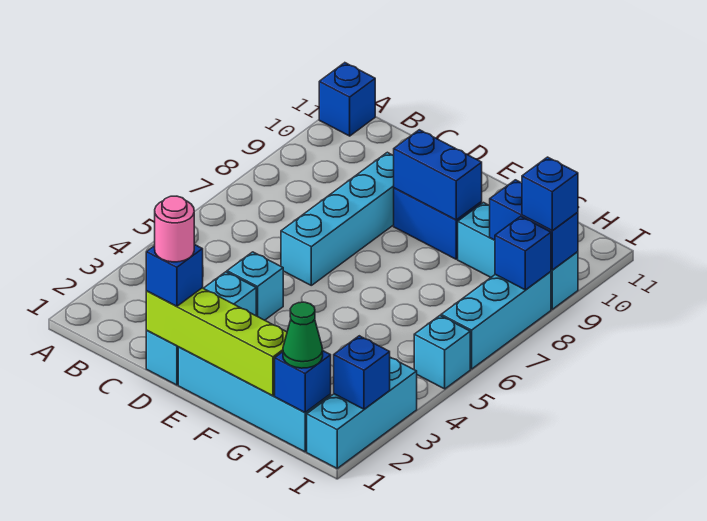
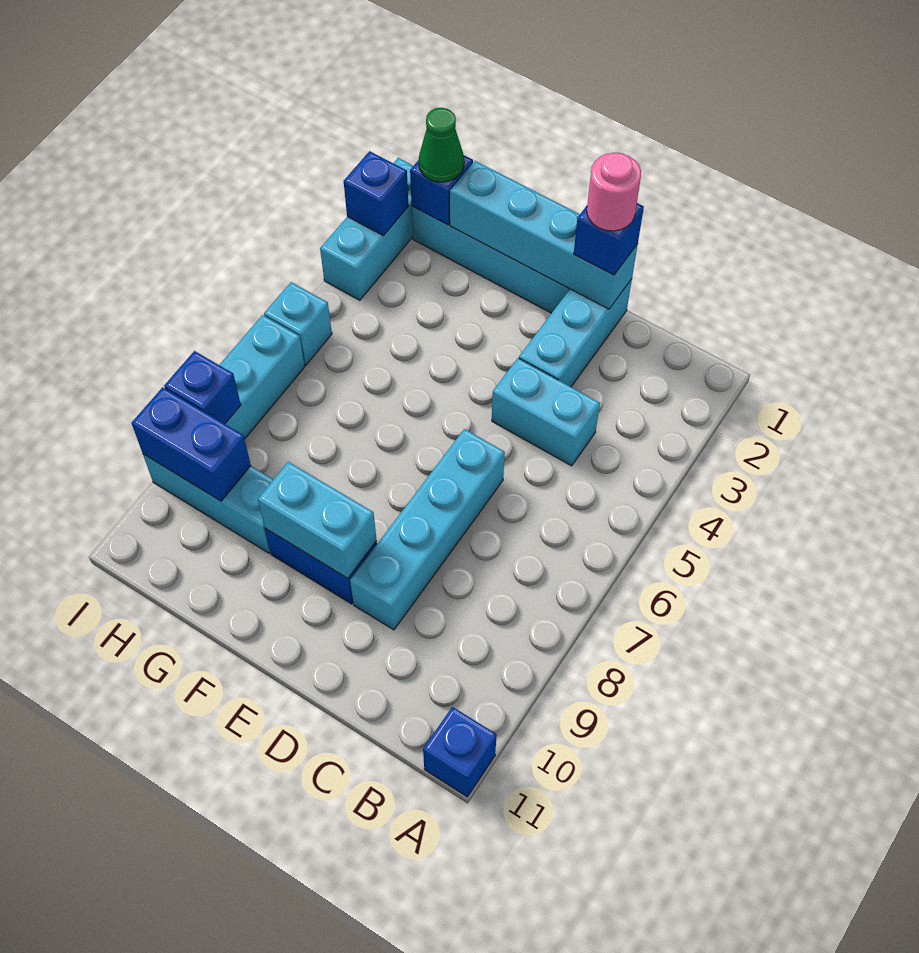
lime brick D1:G1 level 2 -> cyan brick D1:G1 level 2
cyan brick D4 level 1 -> cyan brick C4:D4 level 1
blue brick E9:F9 level 2 -> cyan brick E9:F9 level 2
blue brick I9 level 3 -> none

